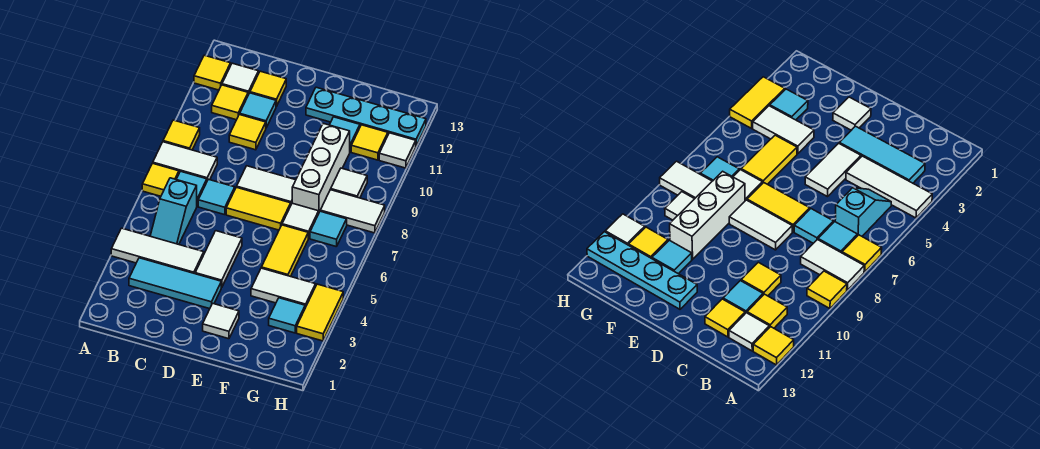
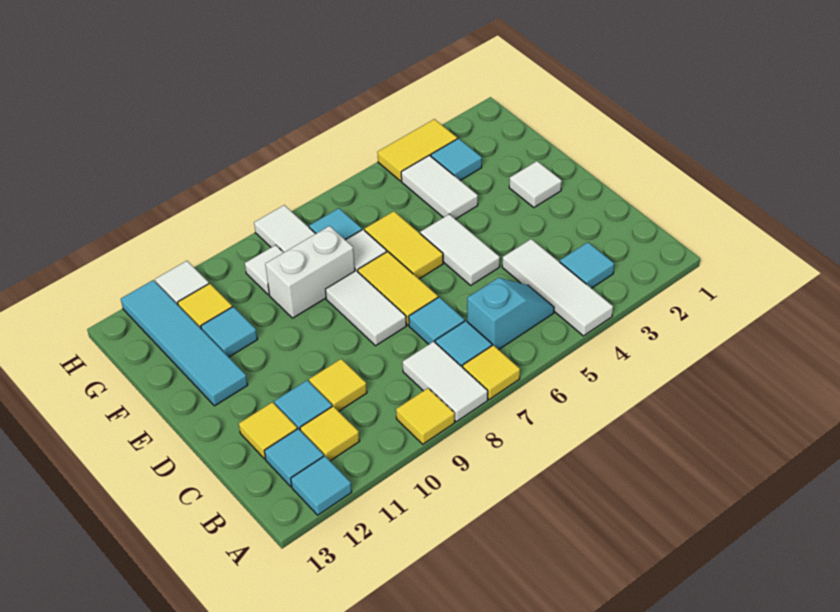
yellow tile A12 level 1 -> cyan tile A12 level 1
cyan tile B3:D3 level 1 -> cyan tile B3 level 1
white tile B12 level 1 -> cyan tile B12 level 1
white tile D4:D5 level 1 -> white tile D5:E5 level 1
cyan plate E12:H12 level 1 -> cyan tile E12:H12 level 1
yellow tile F5:F6 level 1 -> yellow tile E6:F6 level 1
white brick F8:F10 level 1 -> white brick F8:F9 level 1

